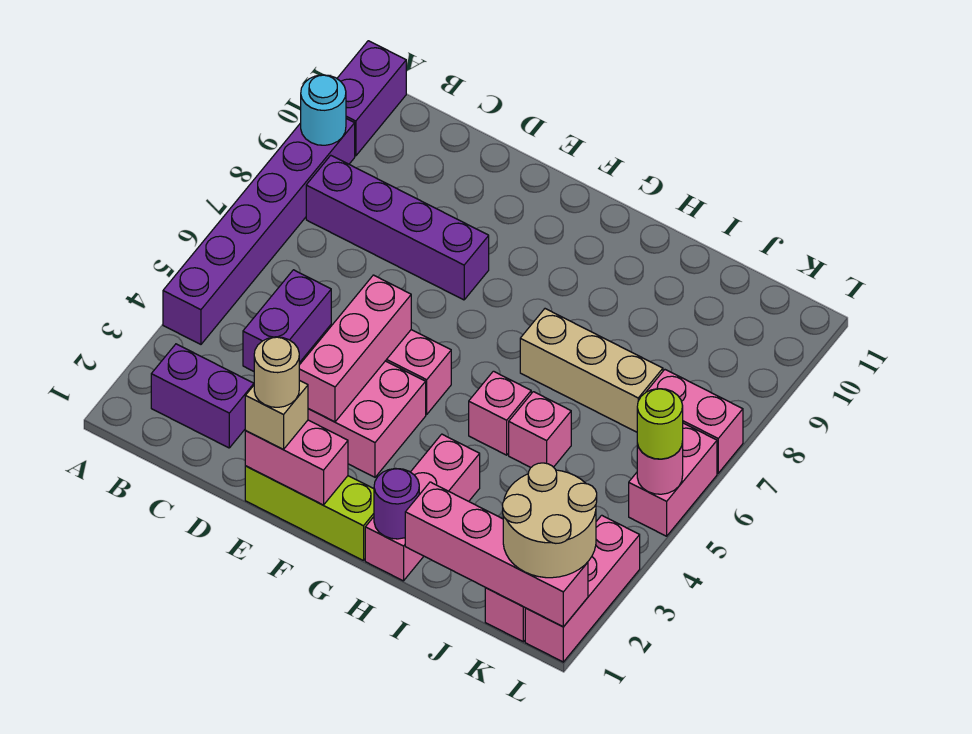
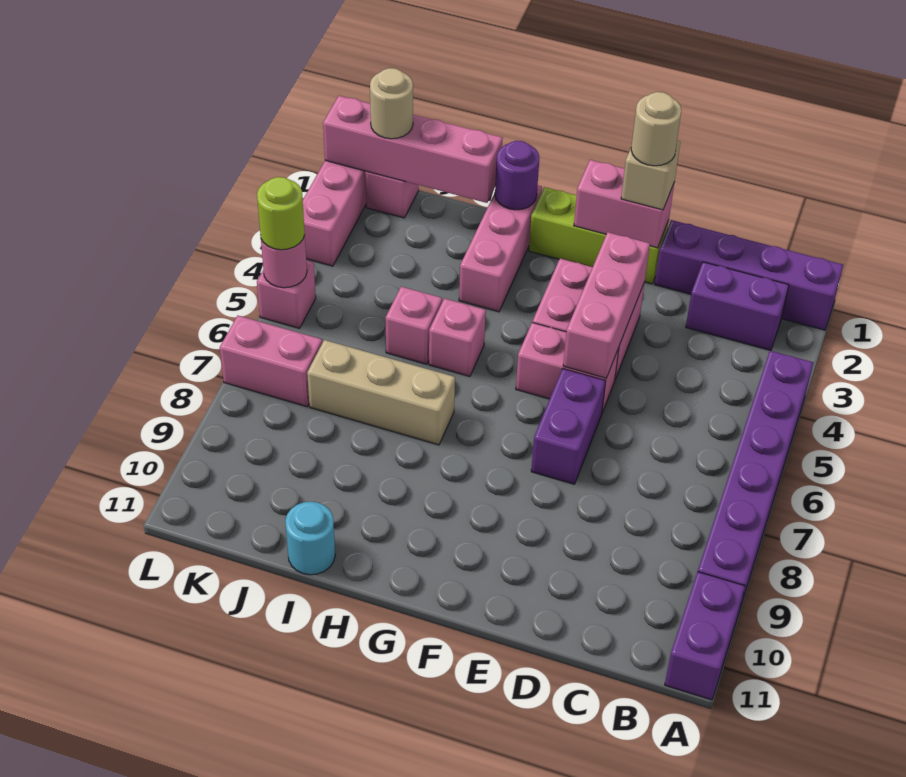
cyan round brick A9 level 2 -> cyan round brick I11 level 1
purple brick B8:E8 level 1 -> purple brick A1:D1 level 1
purple brick C4:C5 level 1 -> purple brick E6:E7 level 1
tan round brick K1:L2 level 3 -> tan round brick K1 level 3
pink brick L5:L6 level 1 -> pink brick L5 level 1

